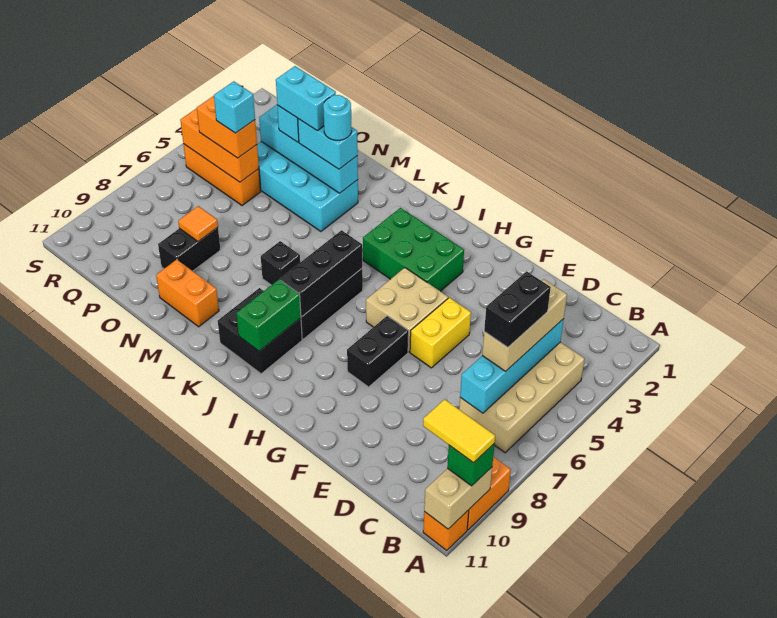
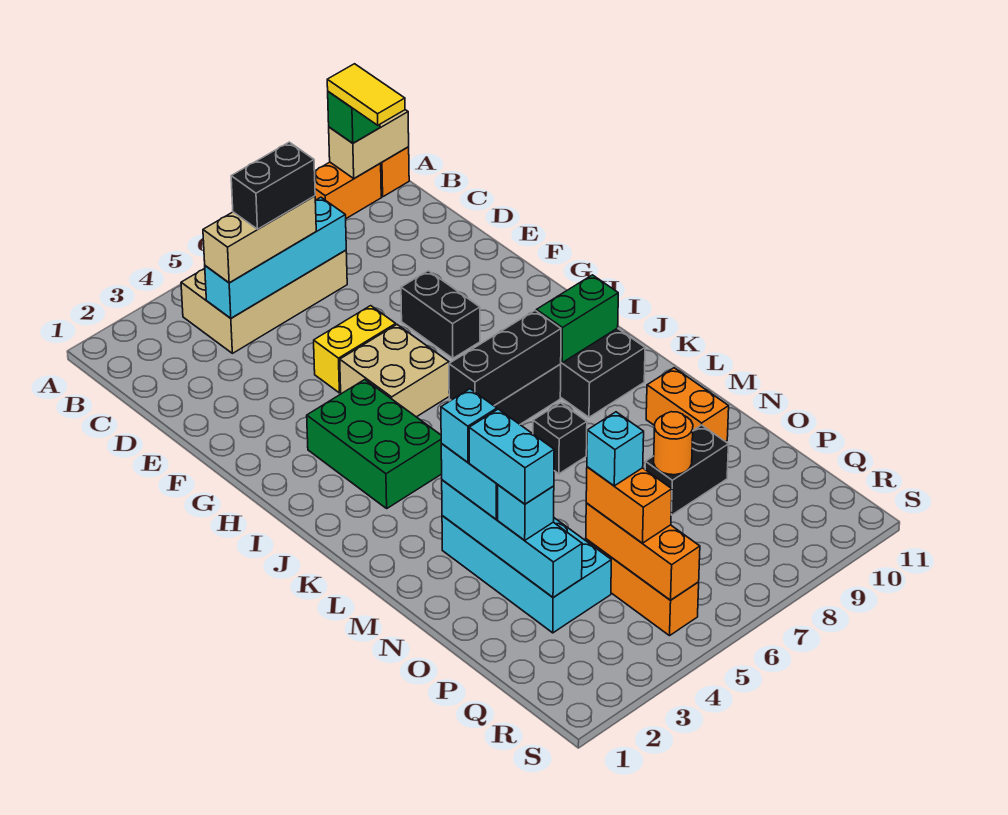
black brick G7:G8 level 1 -> black brick F8:G8 level 1
cyan round brick M3 level 4 -> cyan brick M3 level 4
orange tile O8 level 2 -> orange round brick O8 level 2

